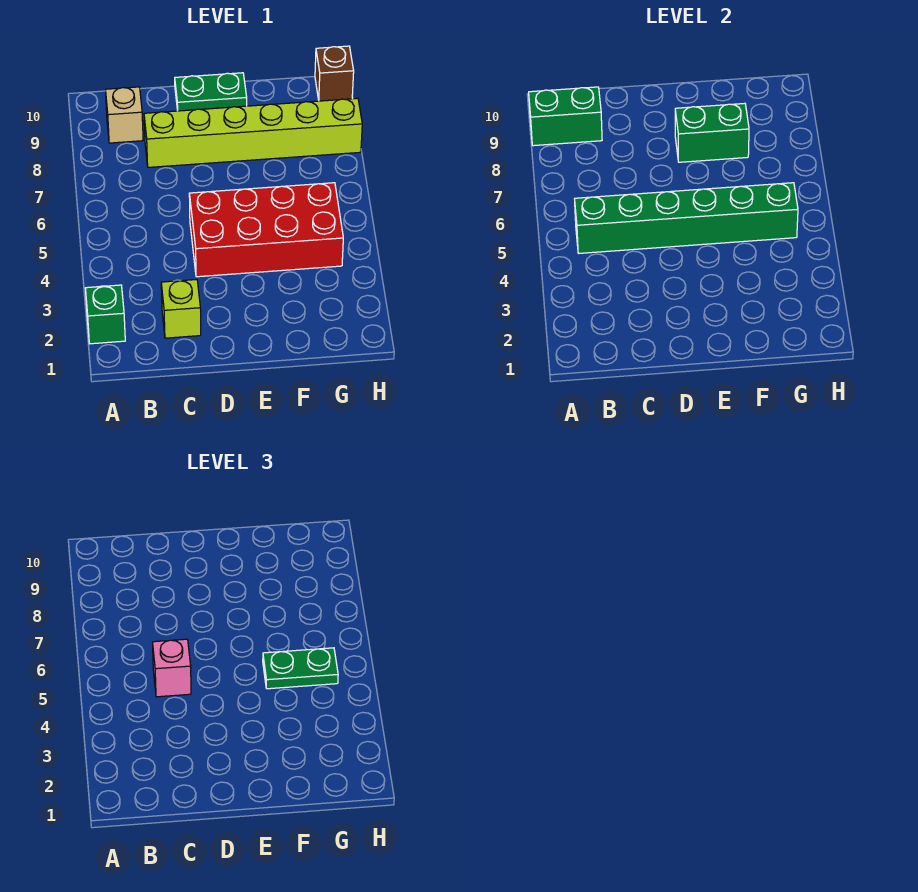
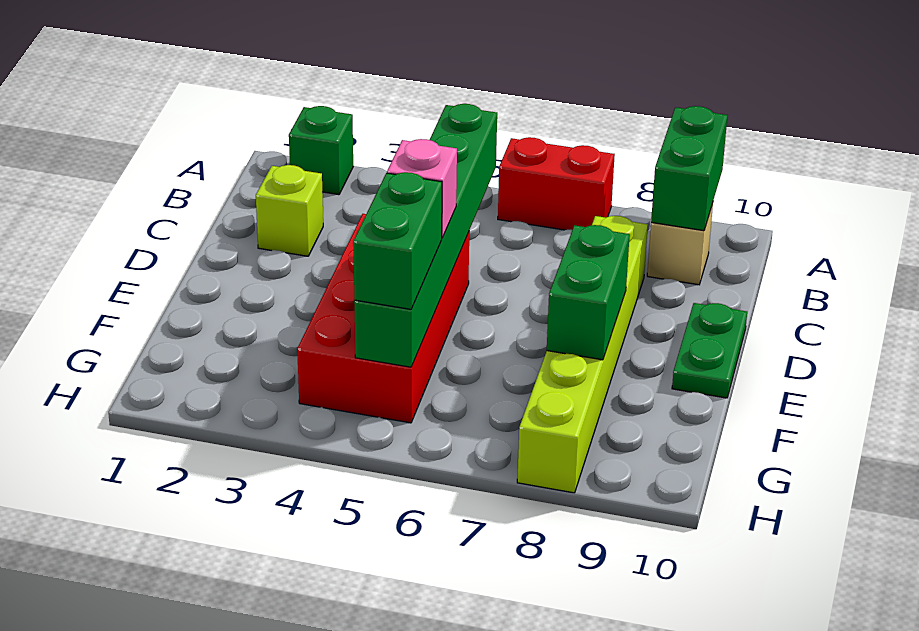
none -> red brick A6:A7 level 1
pink brick C5 level 3 -> pink brick E5 level 3
green plate F5:G5 level 3 -> green brick F5:G5 level 3
brown brick H10 level 1 -> none

